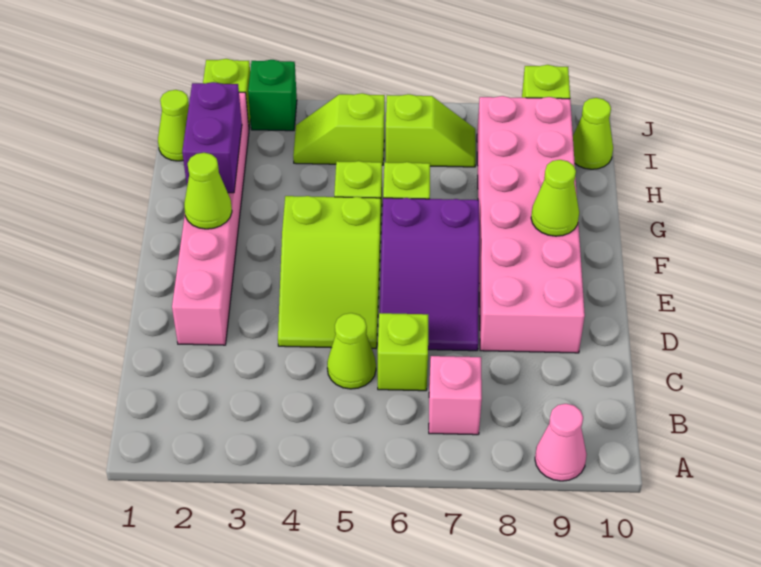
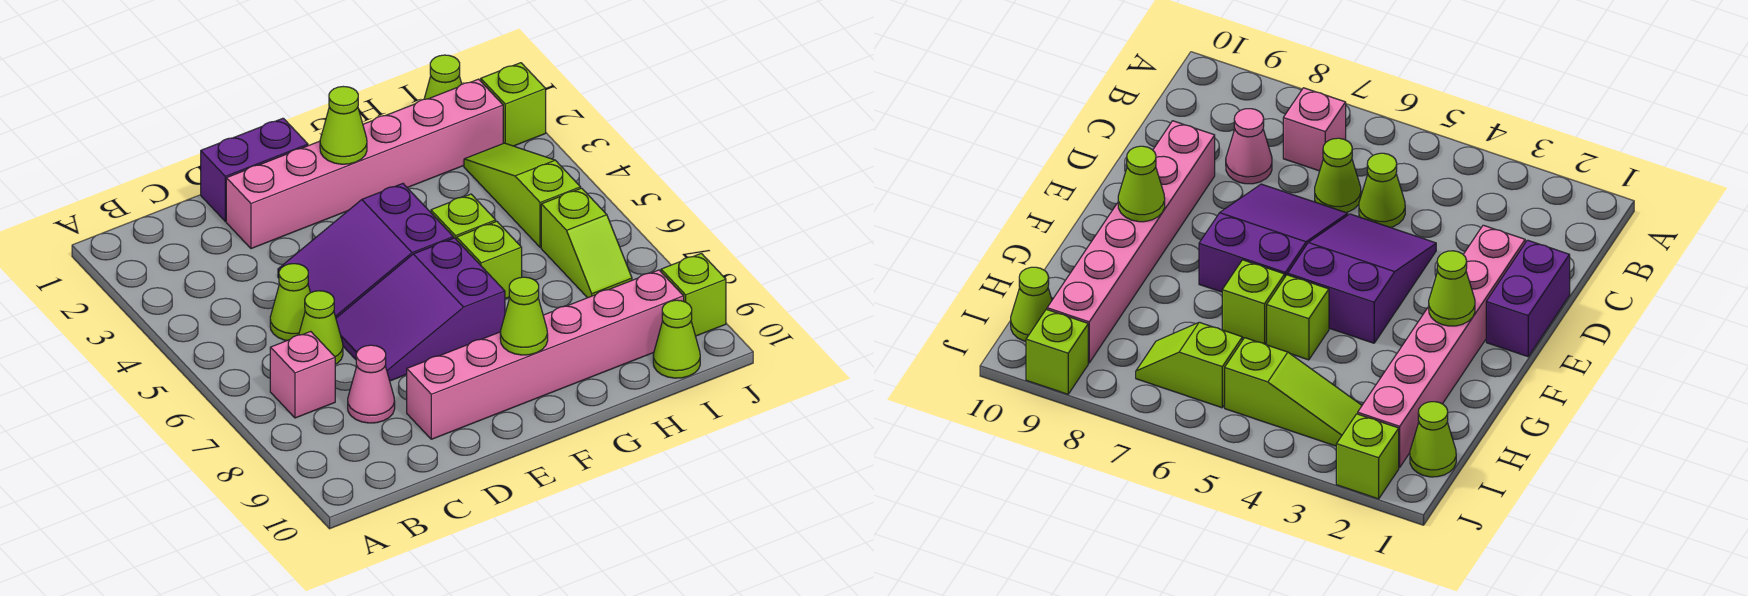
pink cone A9 level 1 -> pink cone C8 level 1
lime brick C6 level 1 -> lime cone C6 level 1
lime slope D4:F5 level 1 top F -> purple slope D4:F5 level 1 top F
pink brick D8:I9 level 1 -> pink brick D9:I9 level 1
purple brick G2:H2 level 2 -> purple brick D1:E1 level 1
lime slope I4:I5 level 1 top 5 -> lime slope I3:I5 level 1 top 5
green brick J3 level 1 -> none

